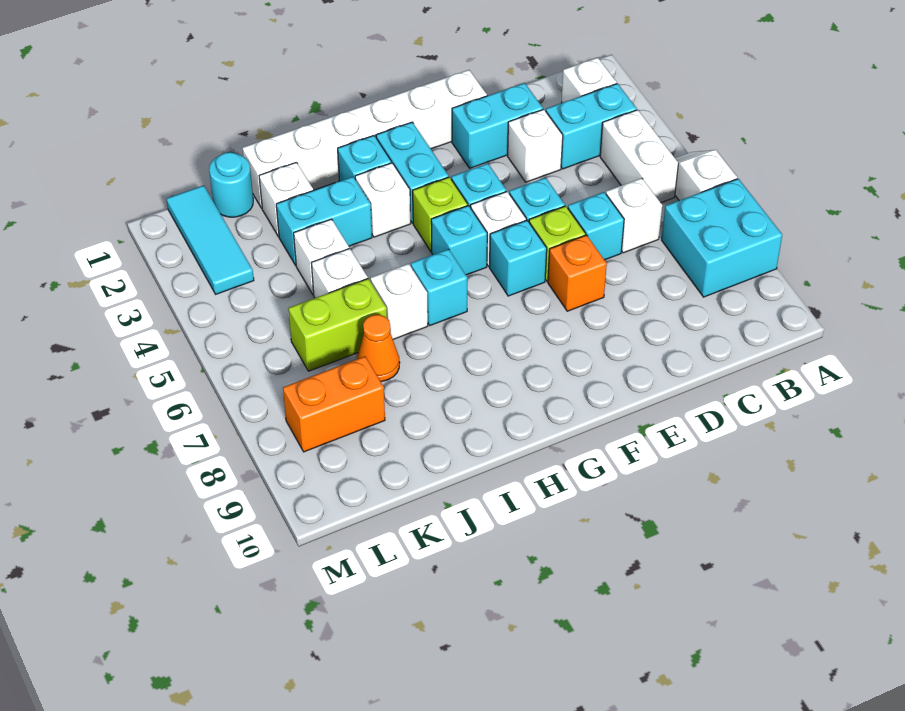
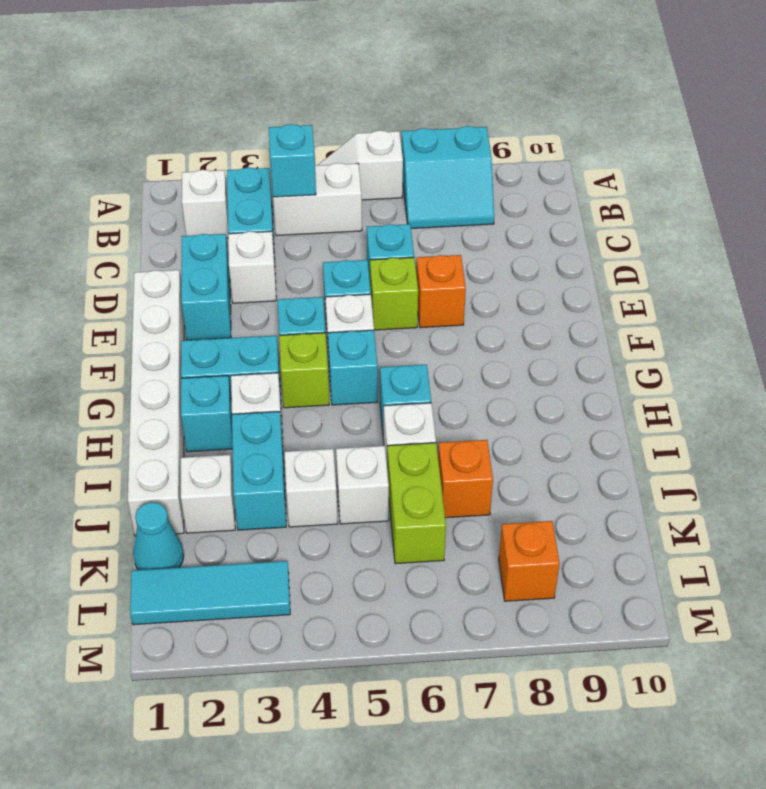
cyan brick A7:B8 level 1 -> cyan slope A7:B8 level 1 top A
white brick C6 level 1 -> none
cyan brick F6 level 1 -> cyan brick B4 level 2
orange cone J7 level 1 -> orange brick J7 level 1
cyan round brick K1 level 1 -> cyan cone K1 level 1
orange brick K8:L8 level 1 -> orange brick L8 level 1

